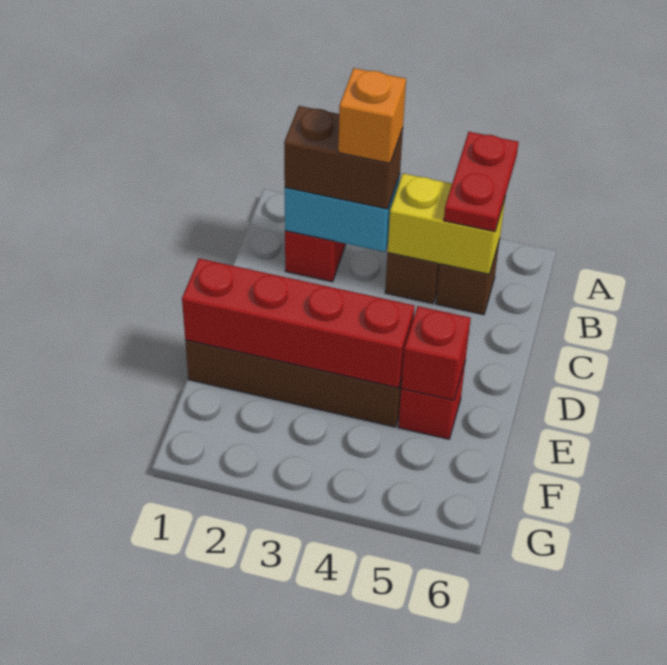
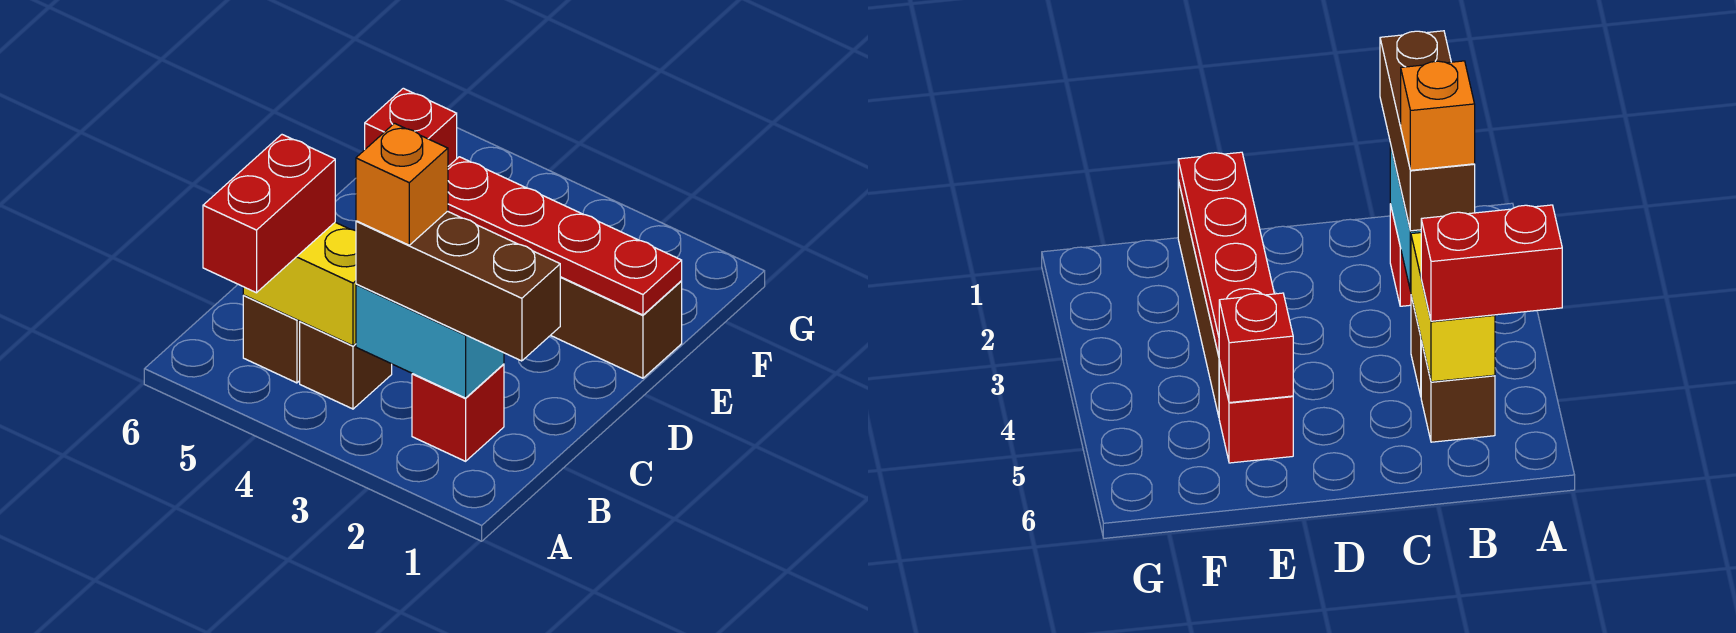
red plate A5:B5 level 3 -> red brick A5:B5 level 3
brown brick B2:B3 level 3 -> brown brick B1:B3 level 3
red brick E1:E4 level 2 -> red plate E1:E4 level 2

